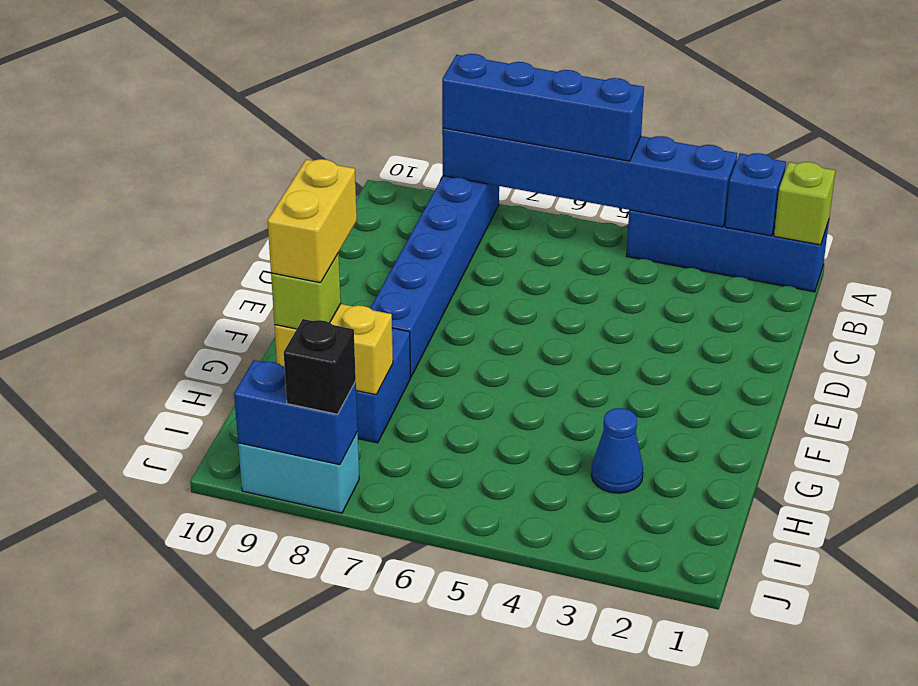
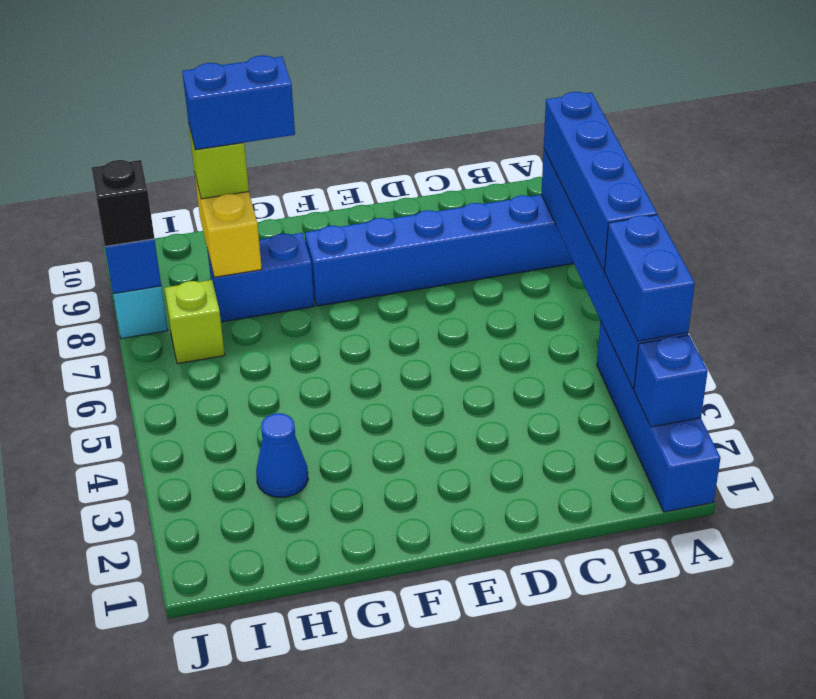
lime brick A1 level 2 -> lime brick I7 level 1
none -> blue brick A3:A4 level 3
yellow brick G9:H9 level 4 -> blue brick G9:H9 level 4

